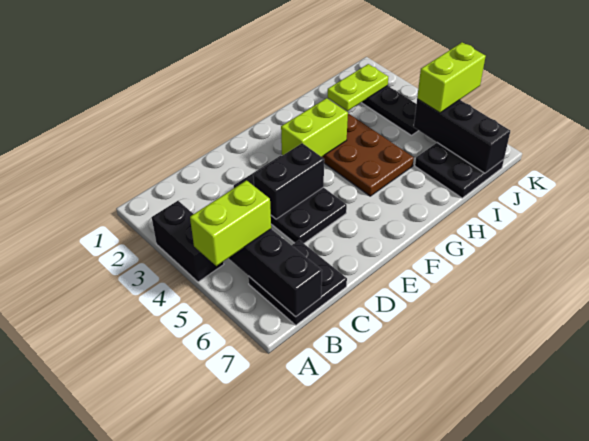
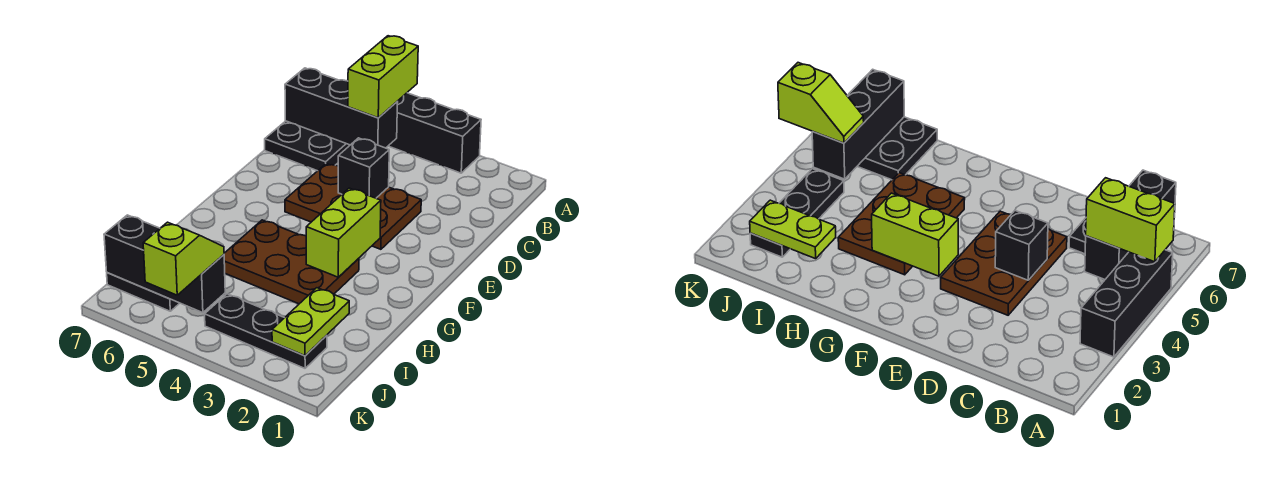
black brick A3:A4 level 1 -> black brick A3:A5 level 1
black plate D3:E5 level 1 -> brown plate D3:E5 level 1
black brick D4:E4 level 2 -> black brick D4 level 2
lime brick J5:K5 level 3 -> lime slope J5:K5 level 3 top K

